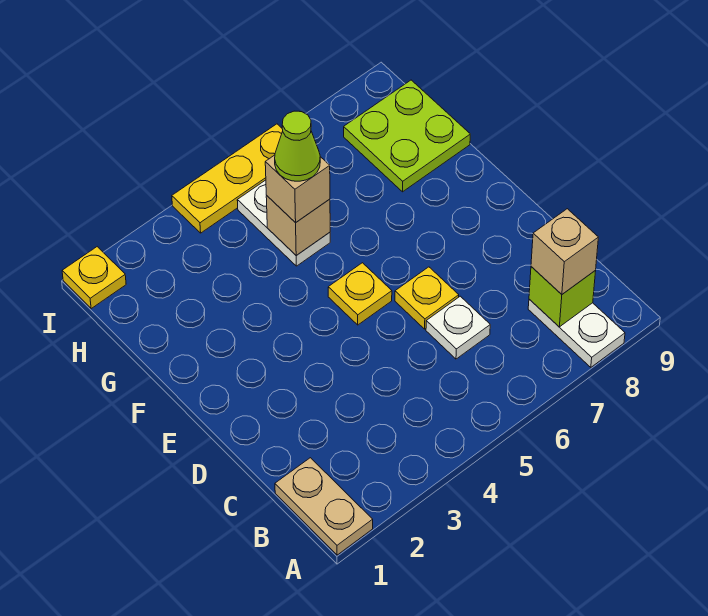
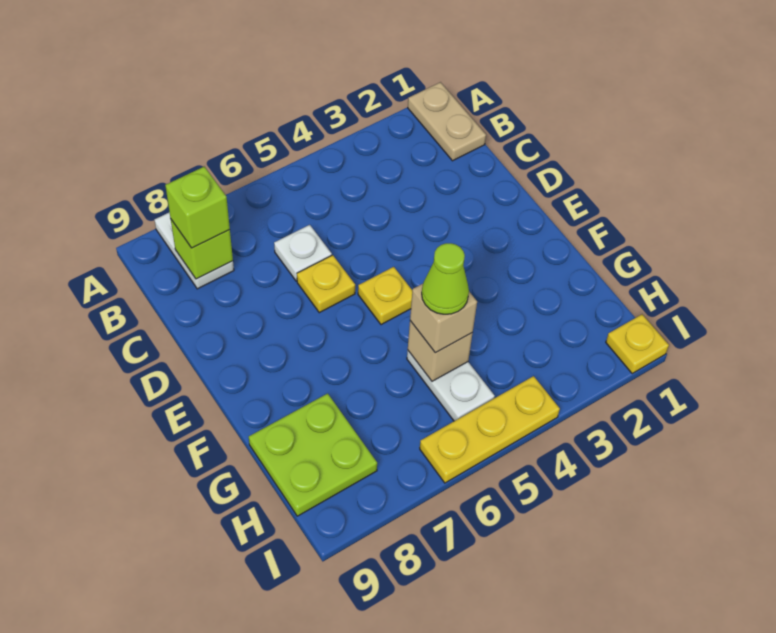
tan brick B8 level 3 -> lime brick B8 level 3

